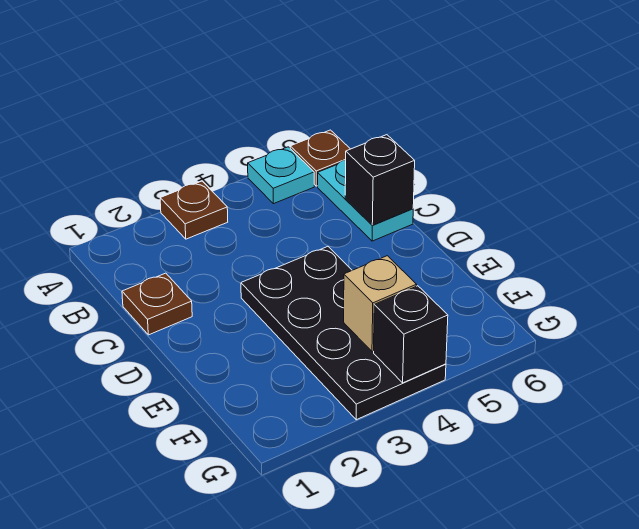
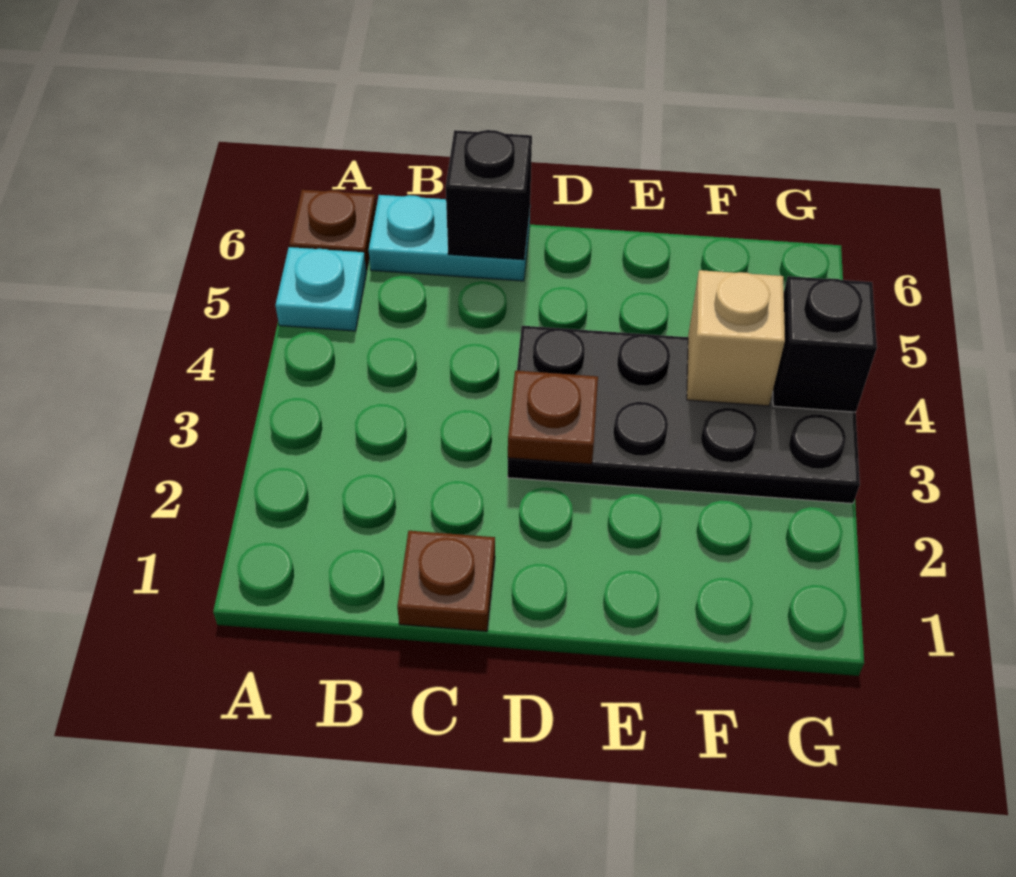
brown plate A3 level 1 -> brown plate D3 level 2

